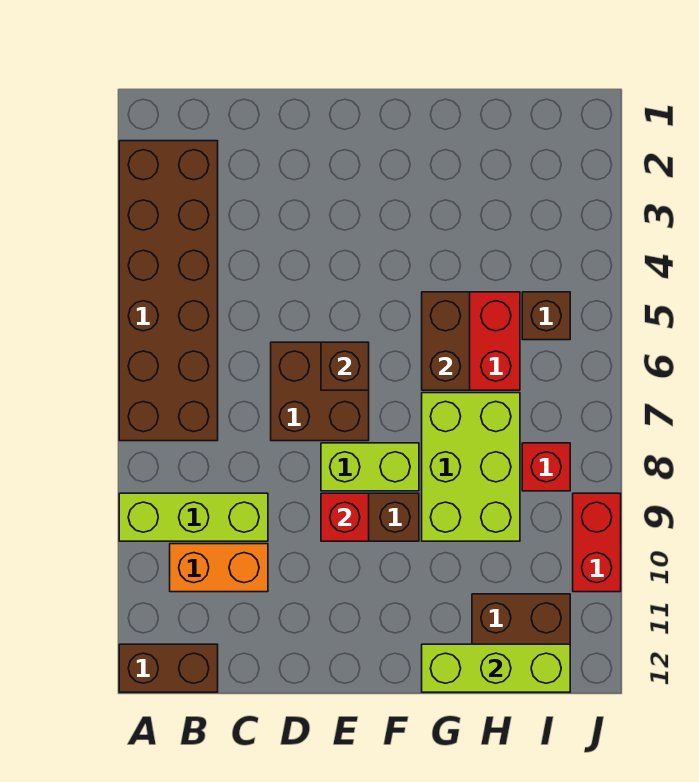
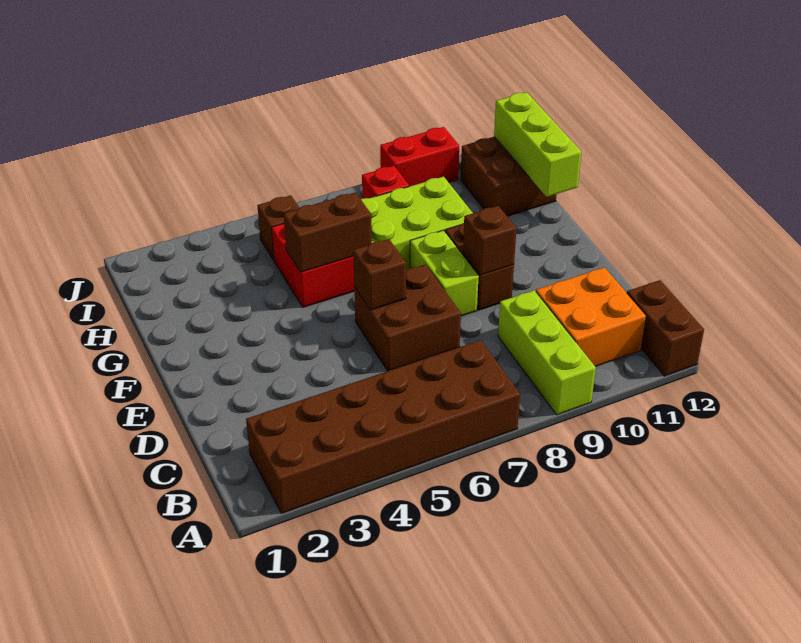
orange brick B10:C10 level 1 -> orange brick B10:C11 level 1
red brick E9 level 2 -> brown brick E9 level 2

